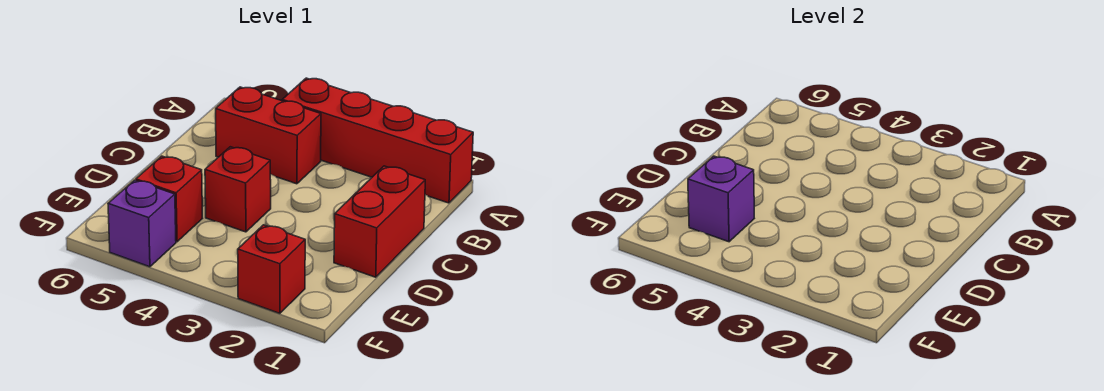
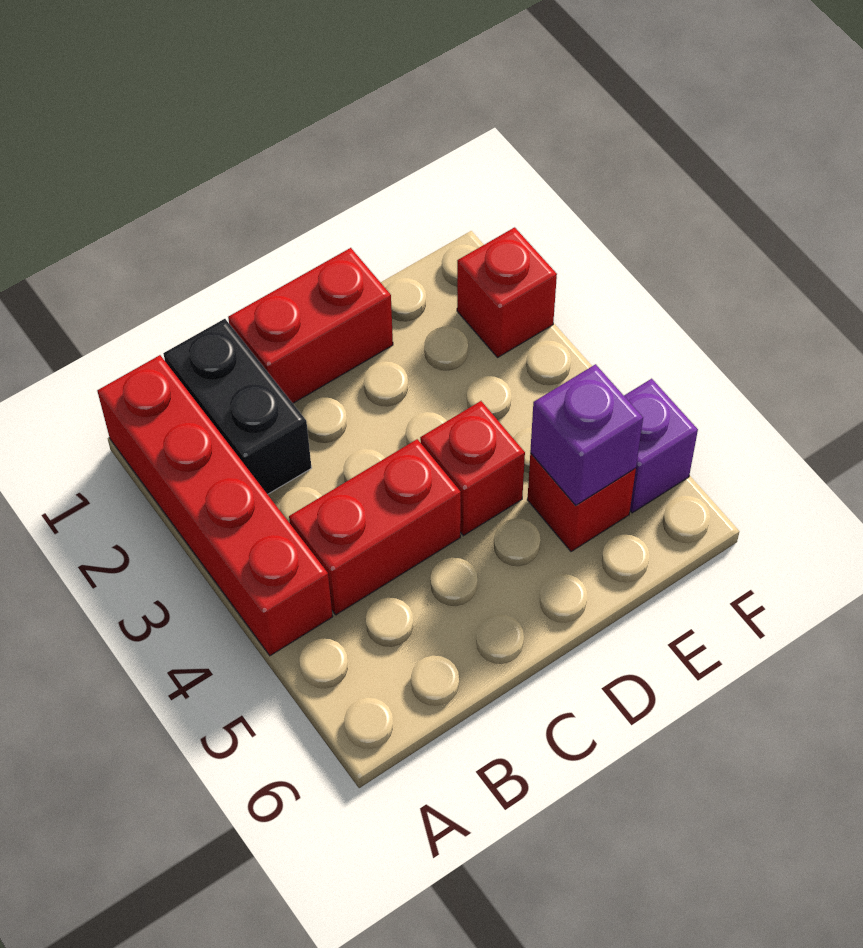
none -> black brick B1:B2 level 1
red brick B4:B5 level 1 -> red brick B4:C4 level 1

